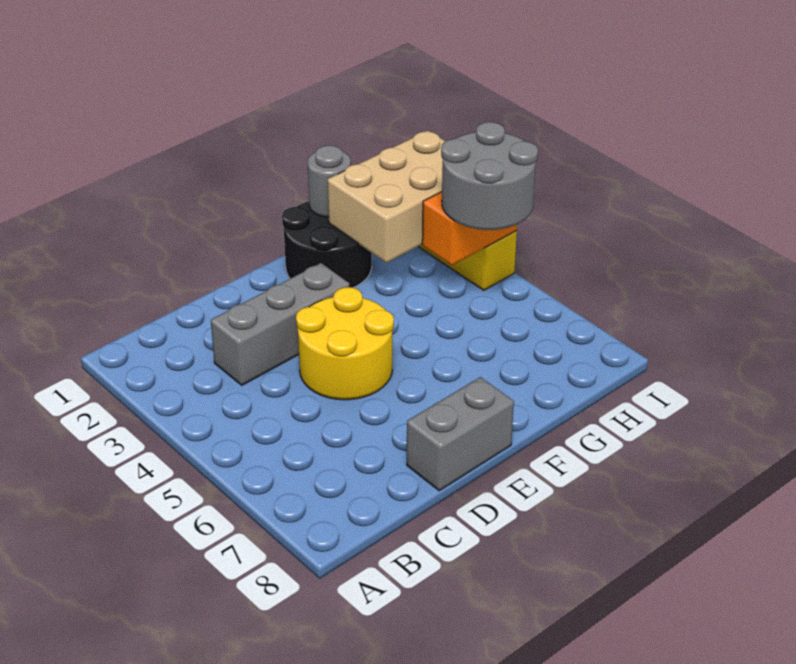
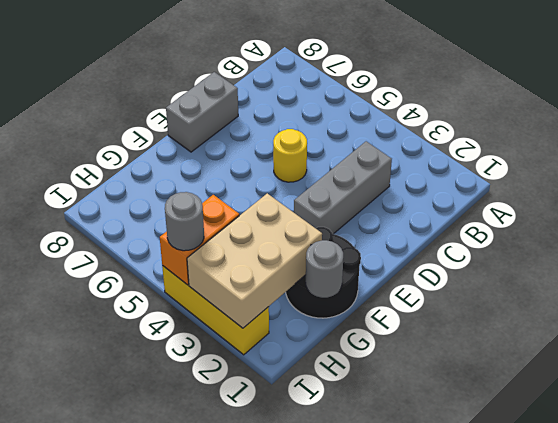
yellow round brick D4:E5 level 1 -> yellow round brick D5 level 1
grey round brick H4:I5 level 3 -> grey round brick I4 level 3

